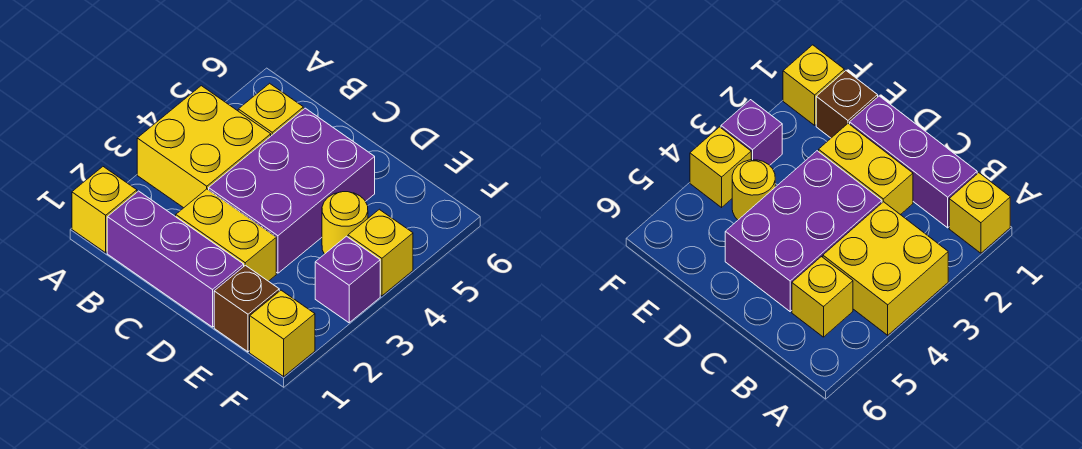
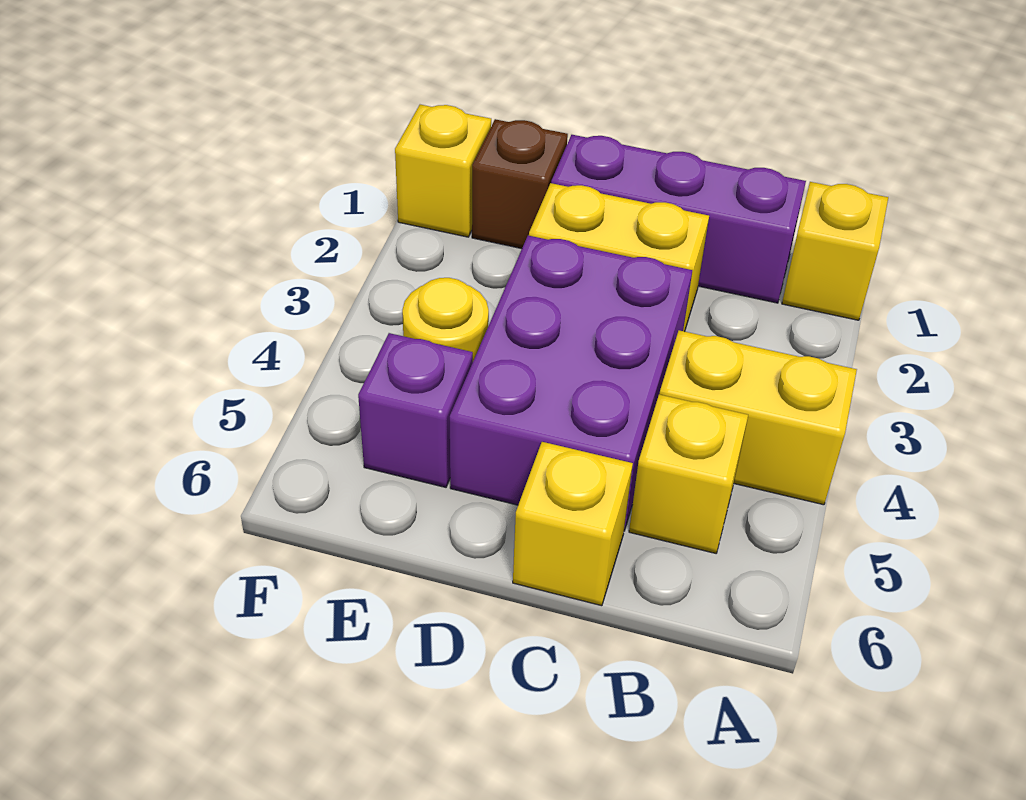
yellow brick A3:B4 level 1 -> yellow brick A4:B4 level 1
purple brick F3 level 1 -> purple brick E5 level 1
yellow brick F4 level 1 -> yellow brick C6 level 1

